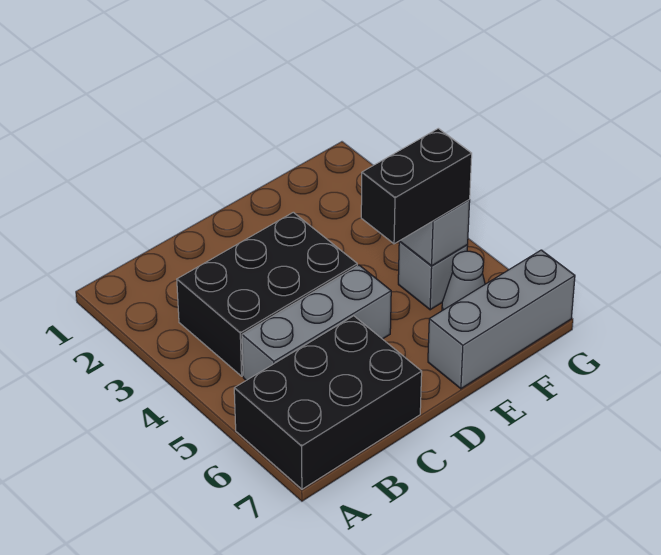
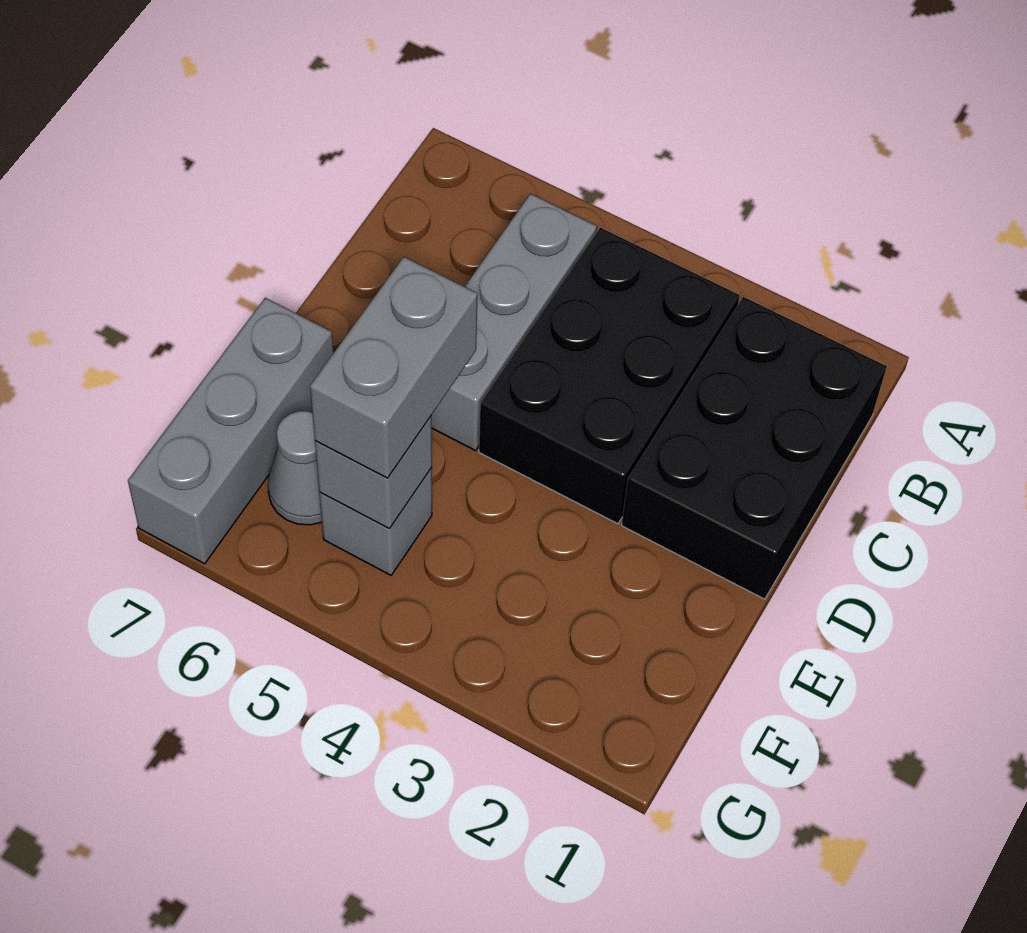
black brick A6:C7 level 1 -> black brick B1:D2 level 1
black brick E5:F5 level 3 -> grey brick E5:F5 level 3

